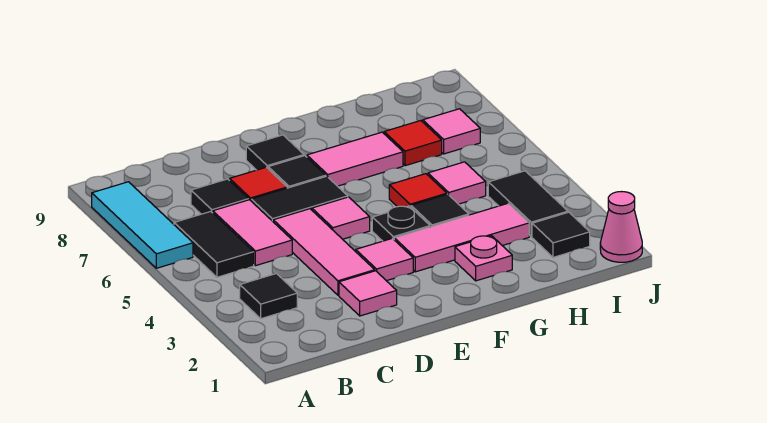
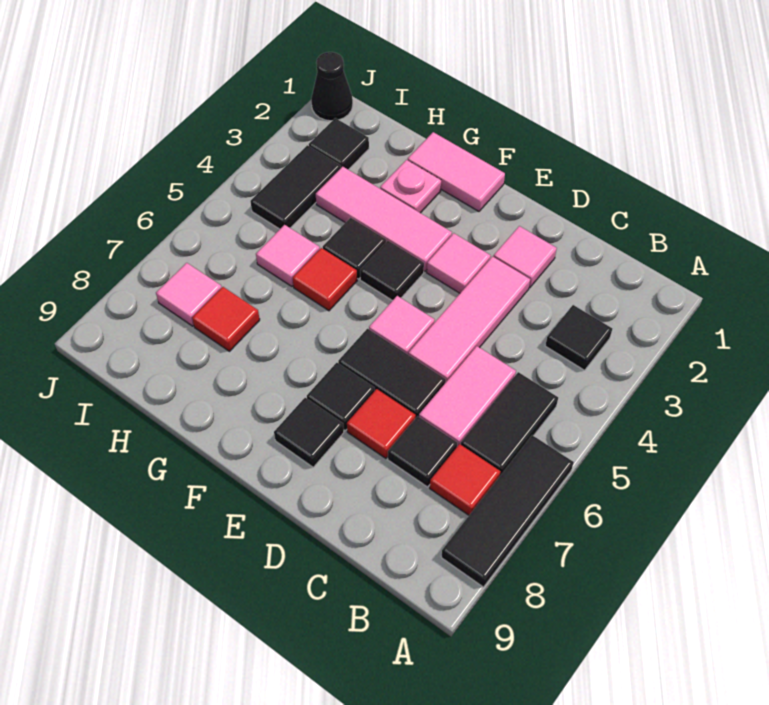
cyan tile A6:A8 level 1 -> black tile A6:A8 level 1
none -> red tile B7 level 1
black plate F4 level 1 -> black tile F4 level 1
pink tile F7:G7 level 1 -> pink tile F1:G1 level 1
pink cone J1 level 1 -> black cone J1 level 1

